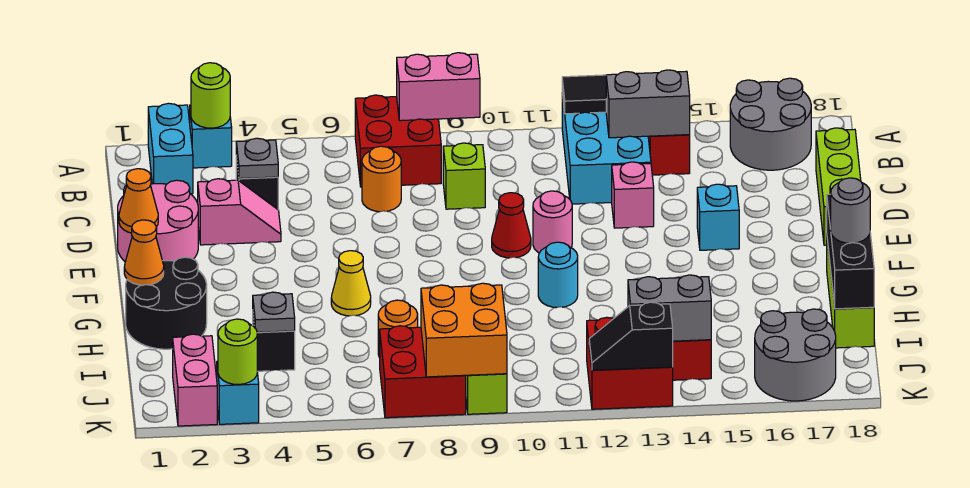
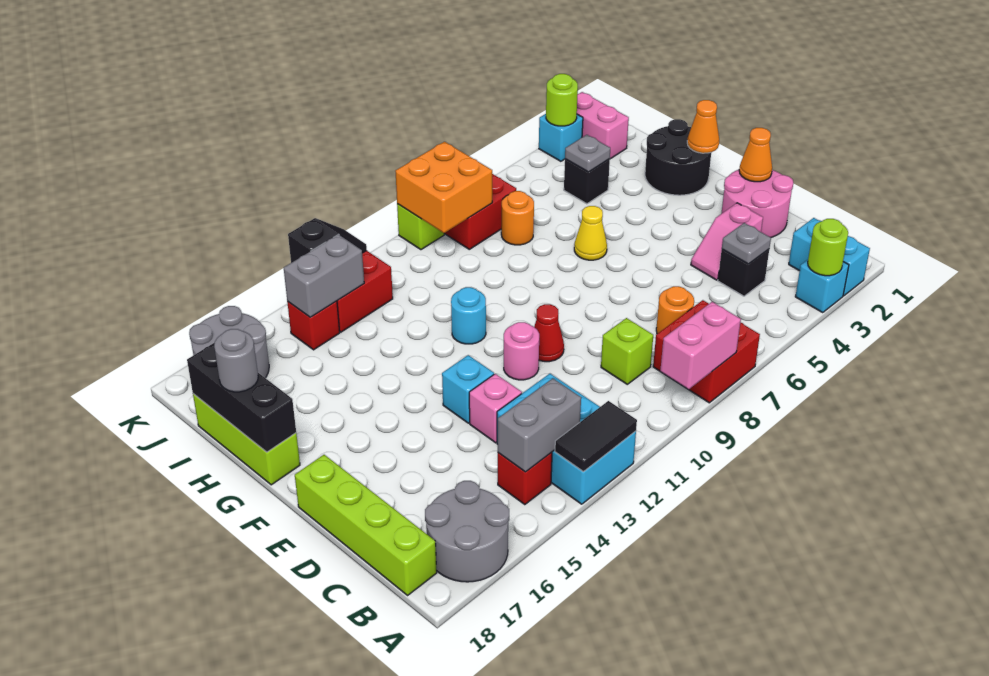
lime brick C18:E18 level 1 -> lime brick B18:E18 level 1
cyan brick E15 level 1 -> cyan brick E13 level 1

